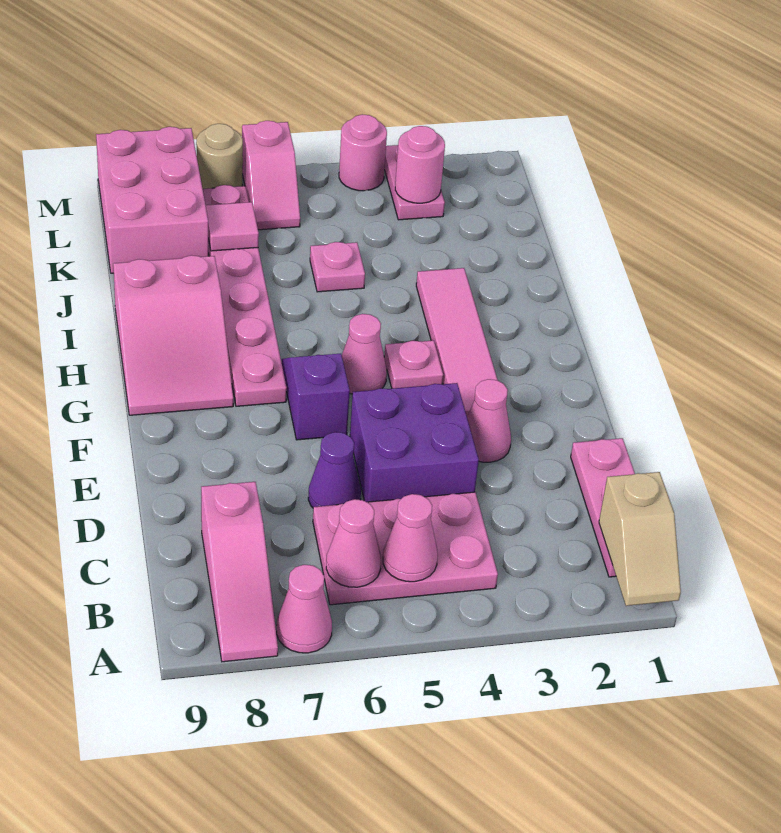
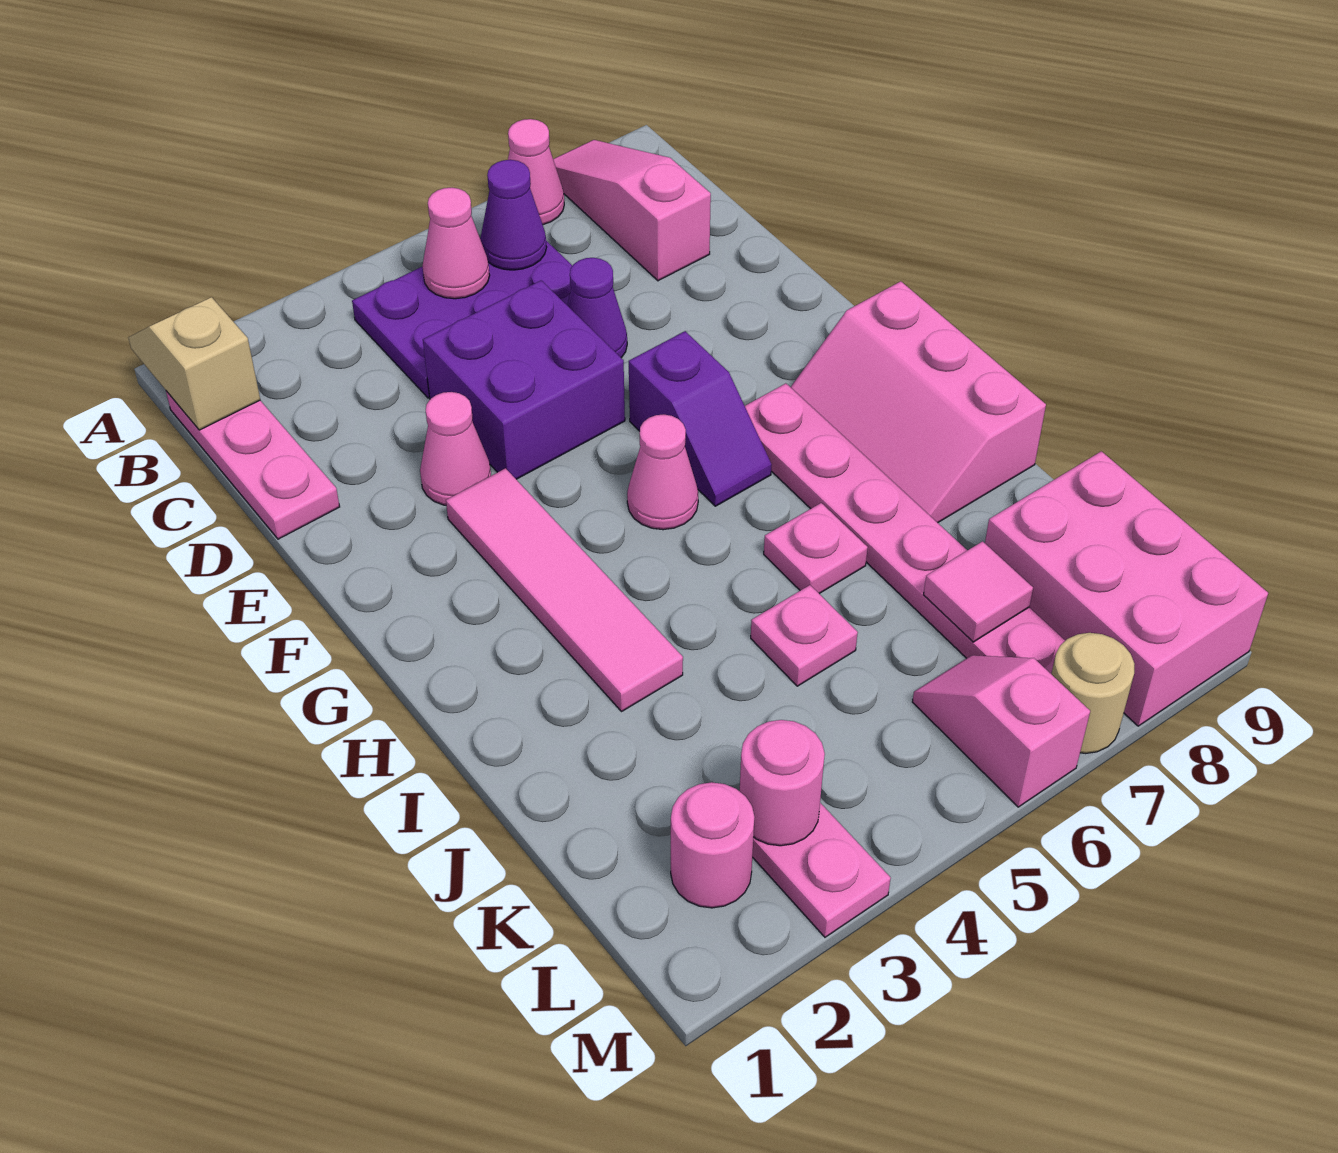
pink plate B4:C6 level 1 -> purple plate B4:C6 level 1
pink cone B6 level 2 -> purple cone B6 level 2
pink plate G4 level 1 -> pink plate I6 level 1
pink slope G8:I9 level 1 top I -> pink slope G8:I9 level 1 top 9
pink round brick M4 level 1 -> pink round brick L2 level 1

